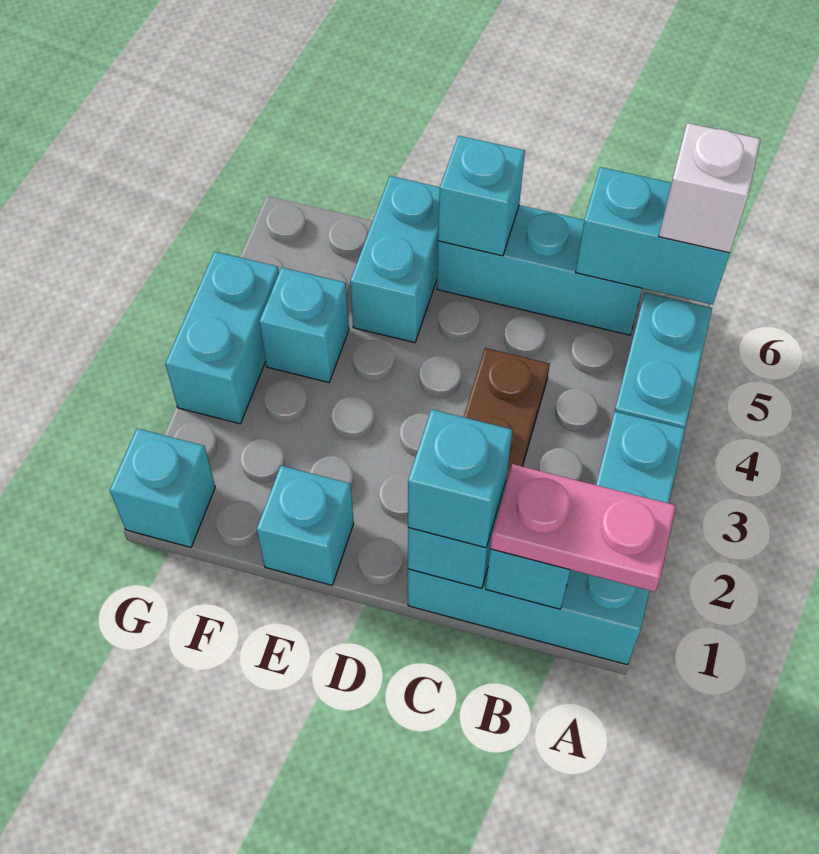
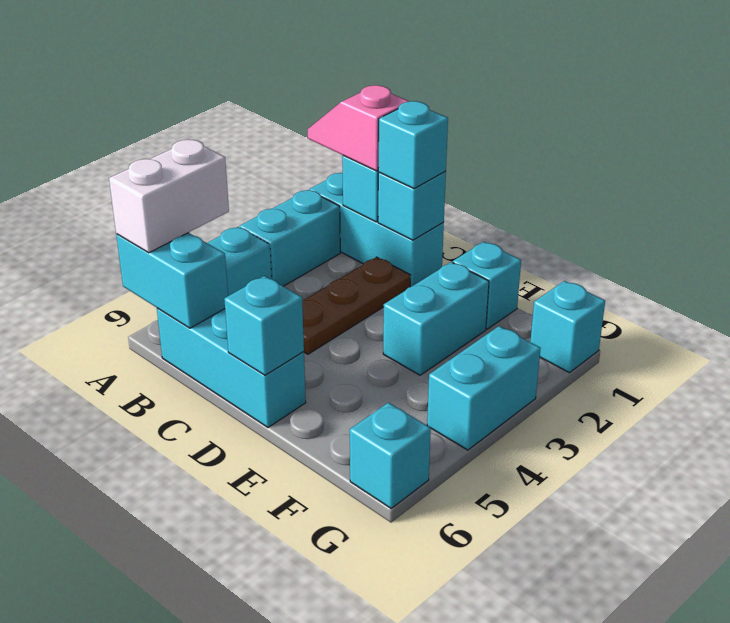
pink plate A1:B1 level 3 -> pink slope A1:B1 level 3 top B
white brick A6 level 3 -> white brick A5:A6 level 3
cyan brick E5:E6 level 1 -> cyan brick E2:E3 level 1
cyan brick F4 level 1 -> cyan brick G6 level 1

